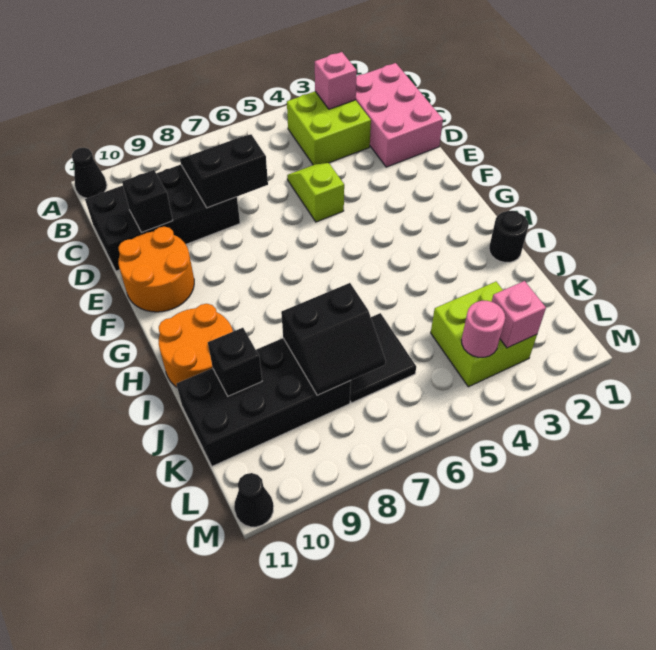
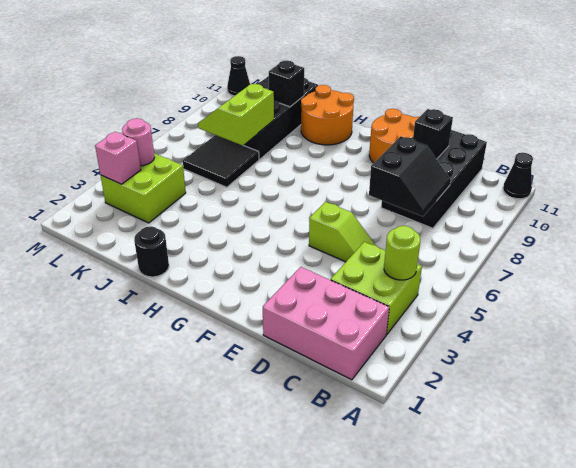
pink brick B3 level 2 -> none
none -> lime round brick B4 level 2
black slope J7:K8 level 2 top J -> lime slope J7:K8 level 2 top J

